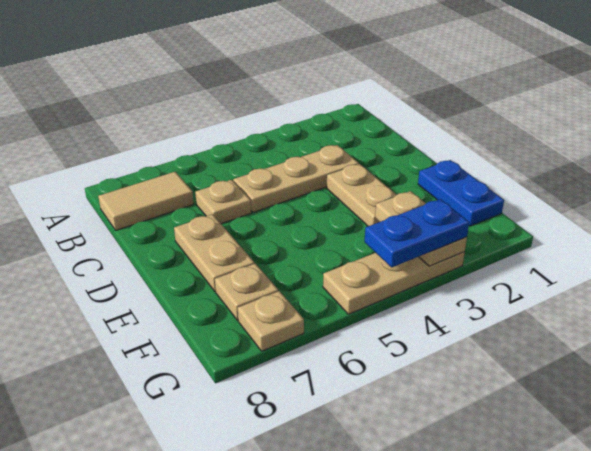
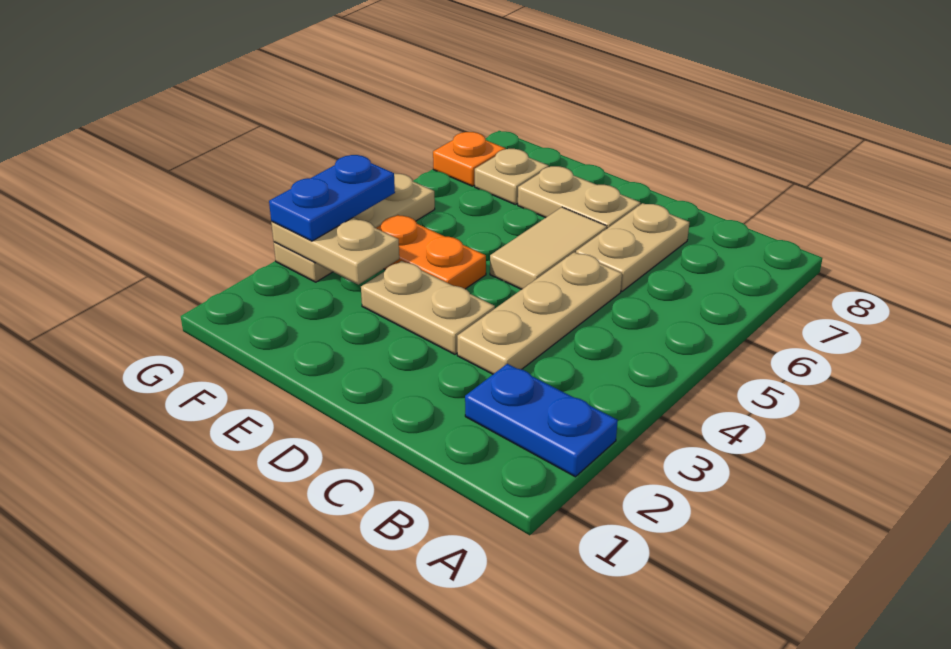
tan tile B7:B8 level 1 -> tan tile D5:D6 level 1
tan plate C6 level 1 -> tan plate C6:C7 level 1
blue plate E1:F1 level 1 -> blue plate A2:B2 level 1
none -> orange plate E4:F4 level 1
tan plate G7 level 1 -> orange plate G7 level 1

